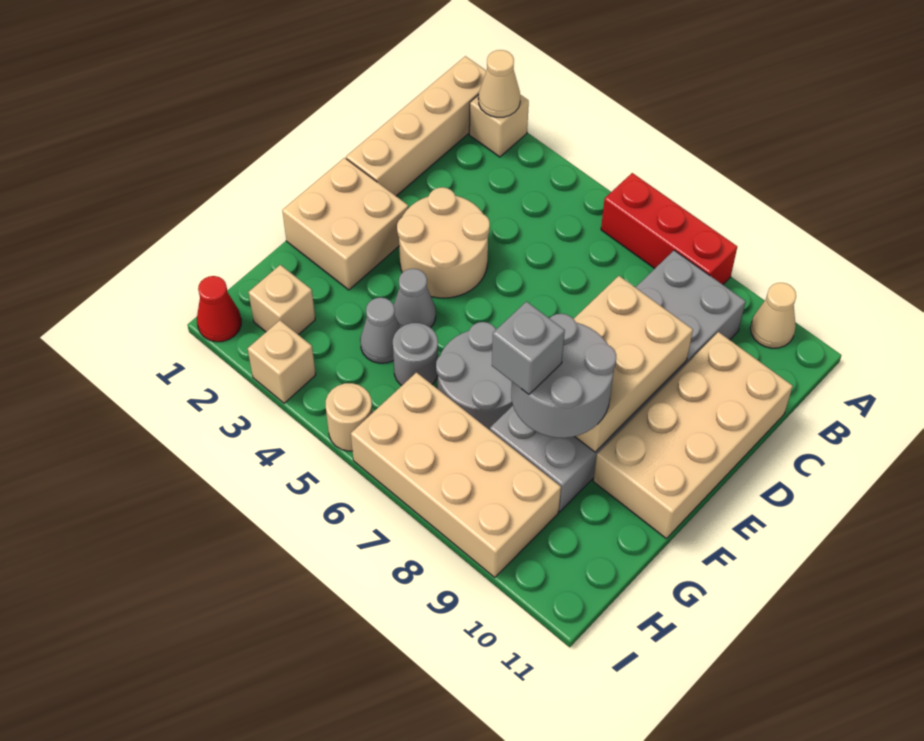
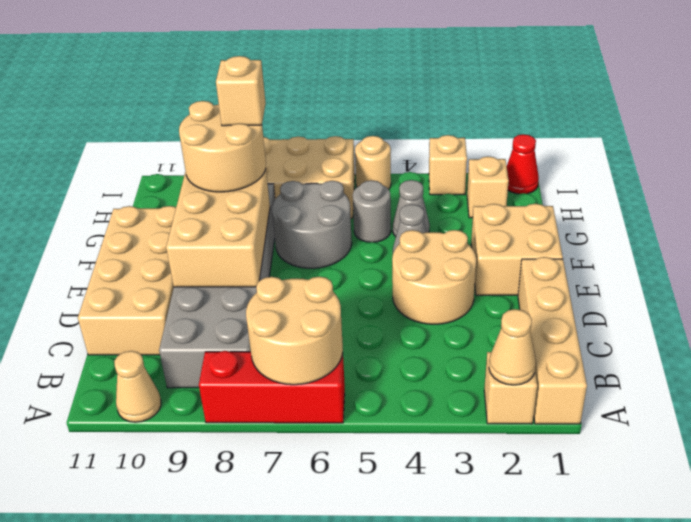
none -> tan round brick A6:B7 level 2
grey round brick F8:G9 level 3 -> tan round brick F8:G9 level 3
grey brick G8 level 4 -> tan brick G8 level 4

